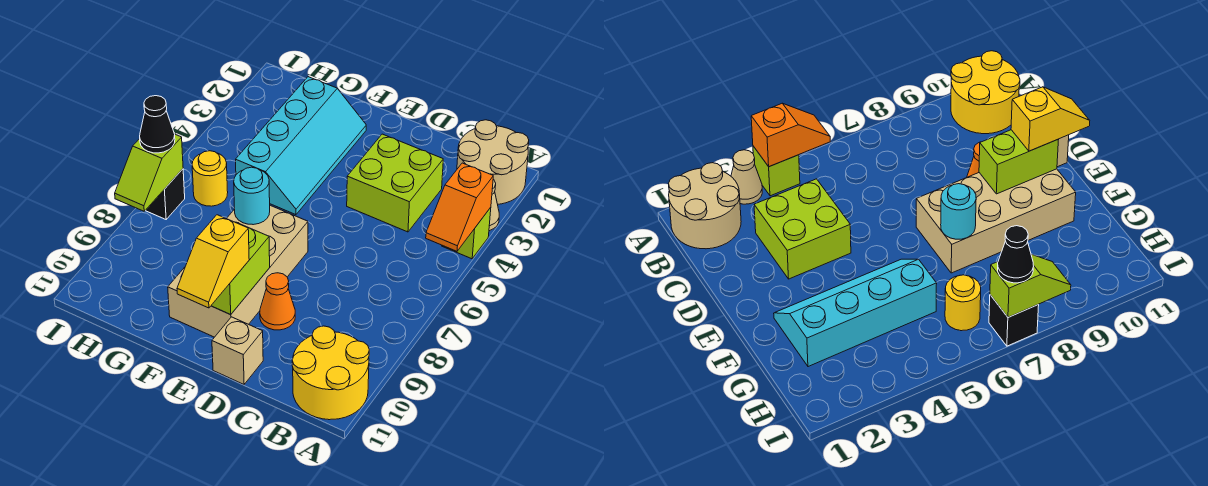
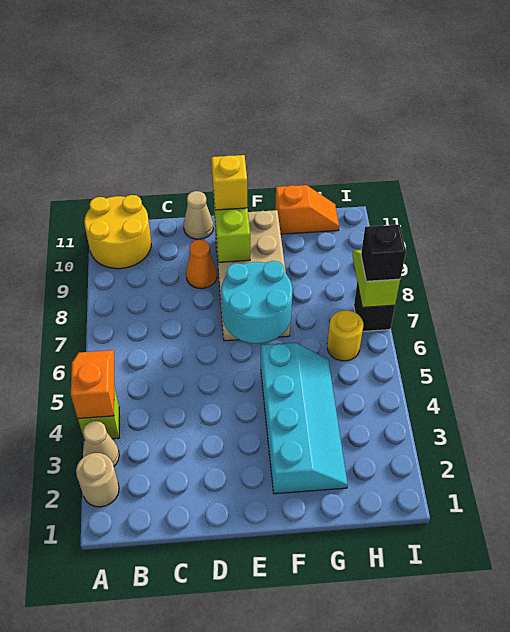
tan round brick A1:B2 level 1 -> tan round brick A2 level 1
lime brick C3:D4 level 1 -> none
tan brick D11 level 1 -> tan cone D11 level 1
cyan slope F2:G5 level 1 top G -> cyan slope F2:G5 level 1 top F
cyan round brick F7 level 2 -> cyan round brick E6:F7 level 2
none -> orange slope G11:H11 level 1 top G
black cone I7 level 3 -> black brick I7 level 3

